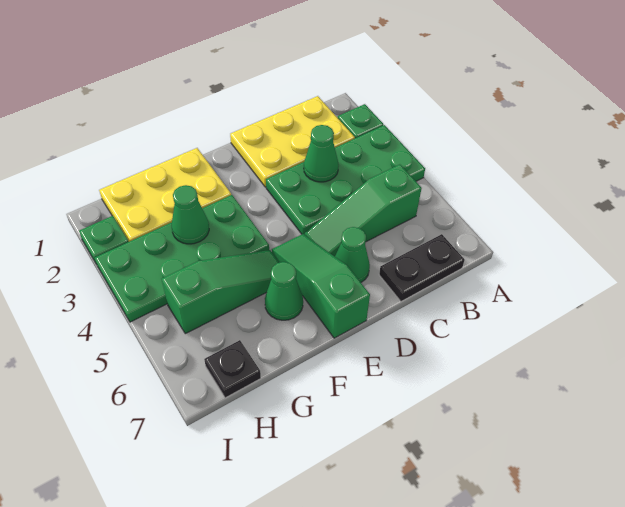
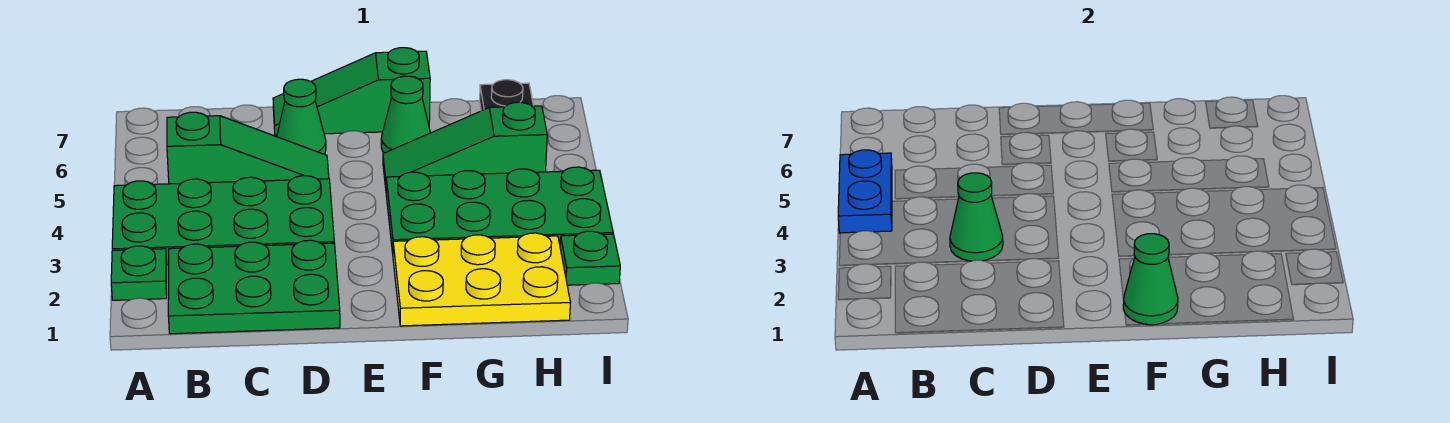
none -> blue plate A4:A5 level 2
yellow plate B1:D2 level 1 -> green plate B1:D2 level 1
black plate B7:C7 level 1 -> none
green slope E5:E7 level 1 top 7 -> green slope D7:F7 level 1 top F
green cone G3 level 2 -> green cone F1 level 2

